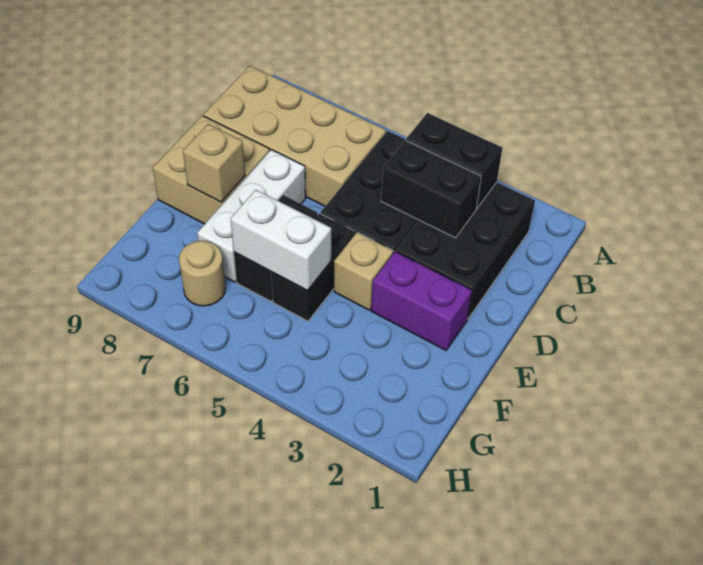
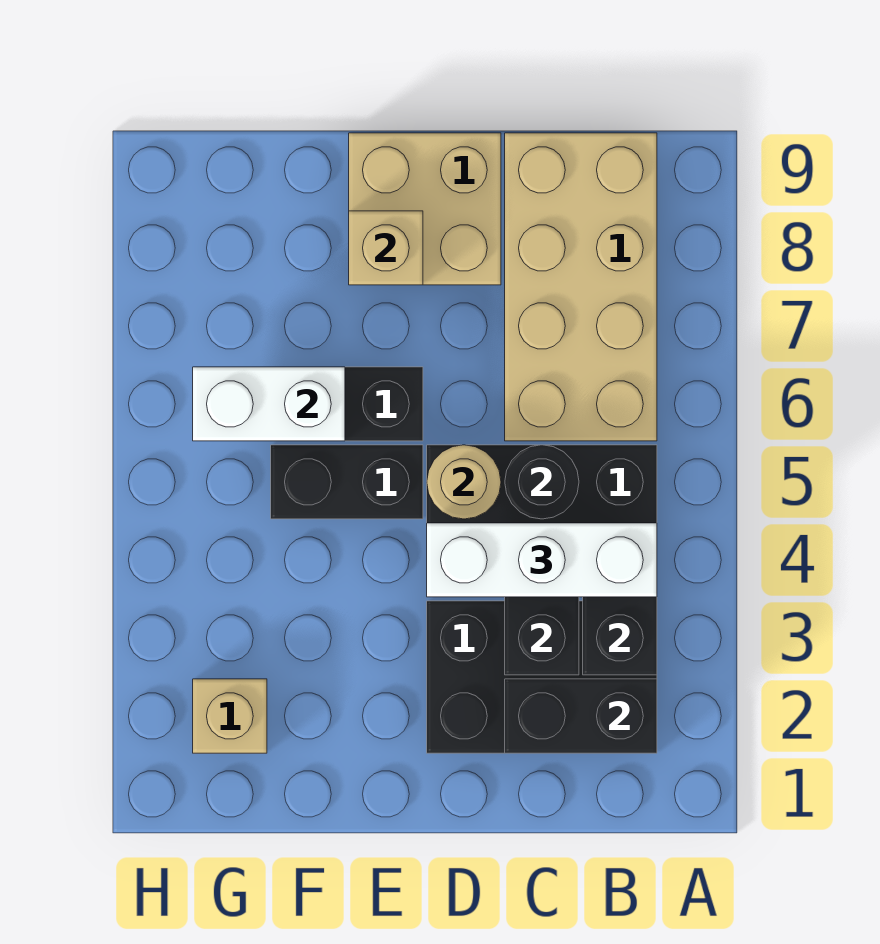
none -> black brick B2:C2 level 2
none -> black round brick C5 level 2
white brick D7:F7 level 1 -> white brick B4:D4 level 3
purple brick E2:E3 level 1 -> none
tan brick E4 level 1 -> tan brick G2 level 1
white brick F5:F6 level 2 -> white brick F6:G6 level 2
tan round brick G7 level 1 -> tan round brick D5 level 2

